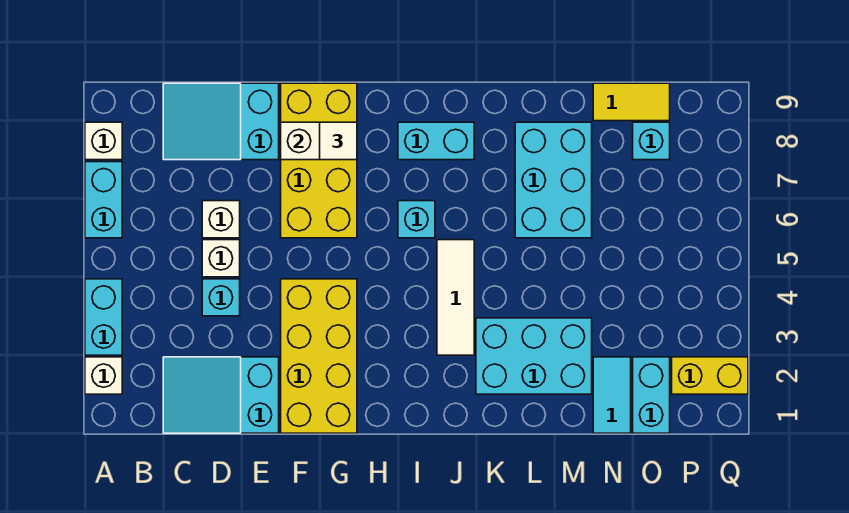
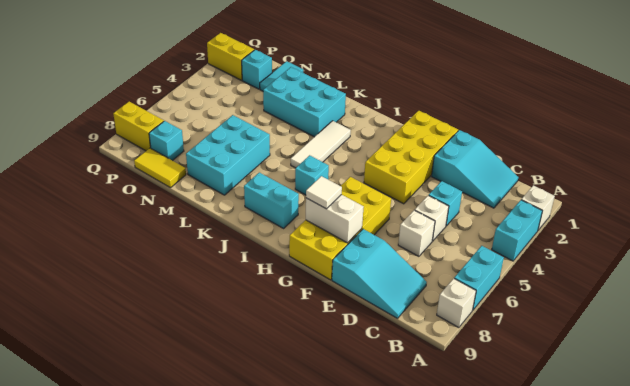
cyan brick O1:O2 level 1 -> cyan brick O2 level 1
none -> yellow brick P8:Q8 level 1

